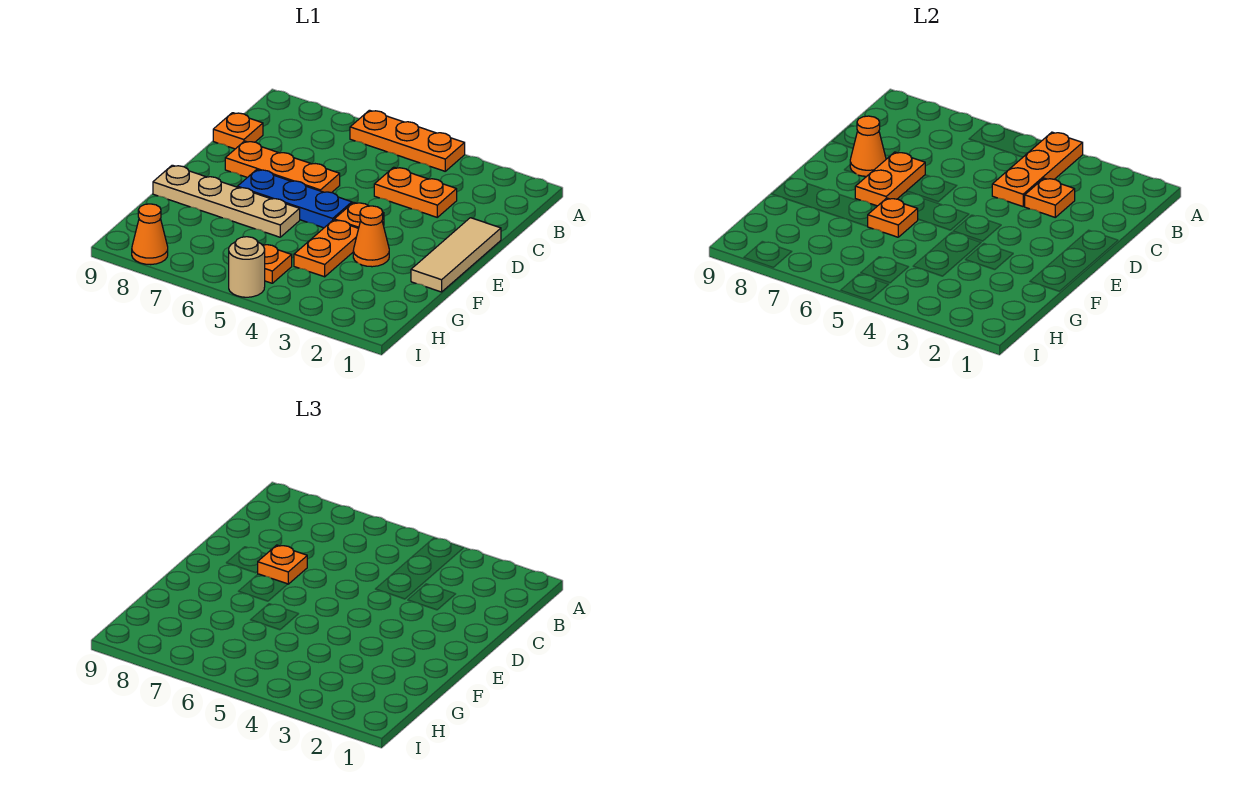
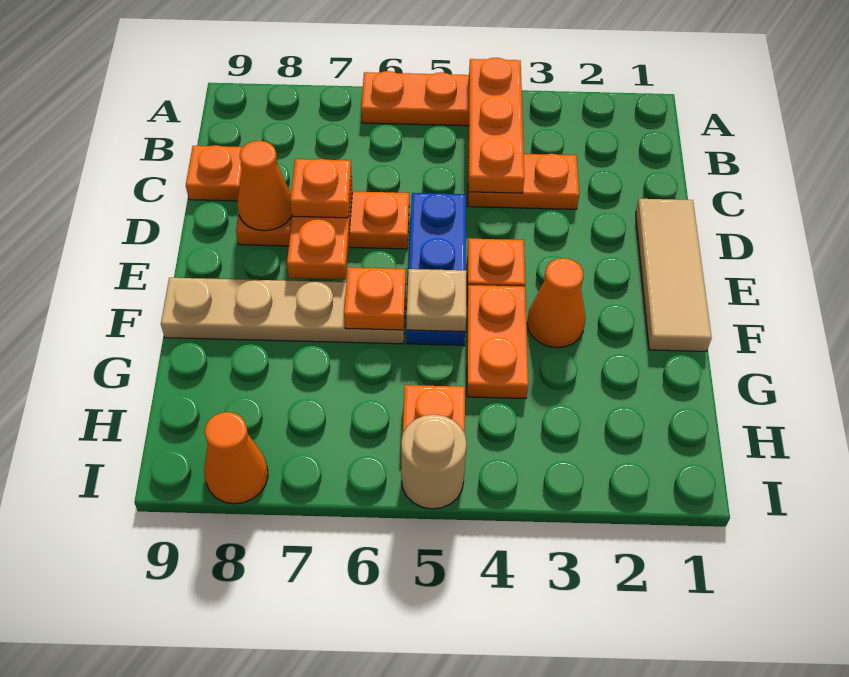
orange plate C3 level 2 -> none
blue plate E5:E7 level 1 -> blue plate D5:F5 level 1
none -> tan plate F5 level 2

